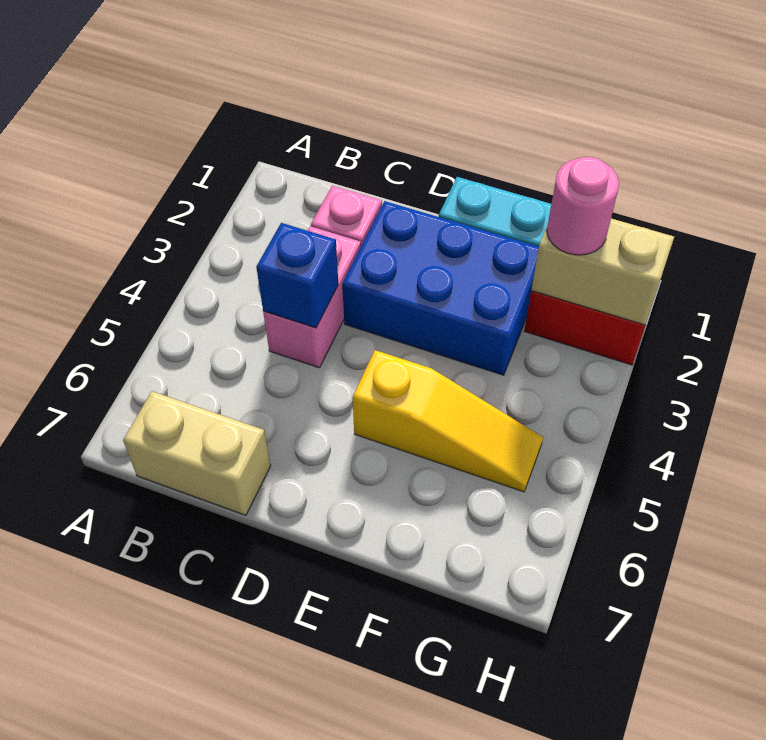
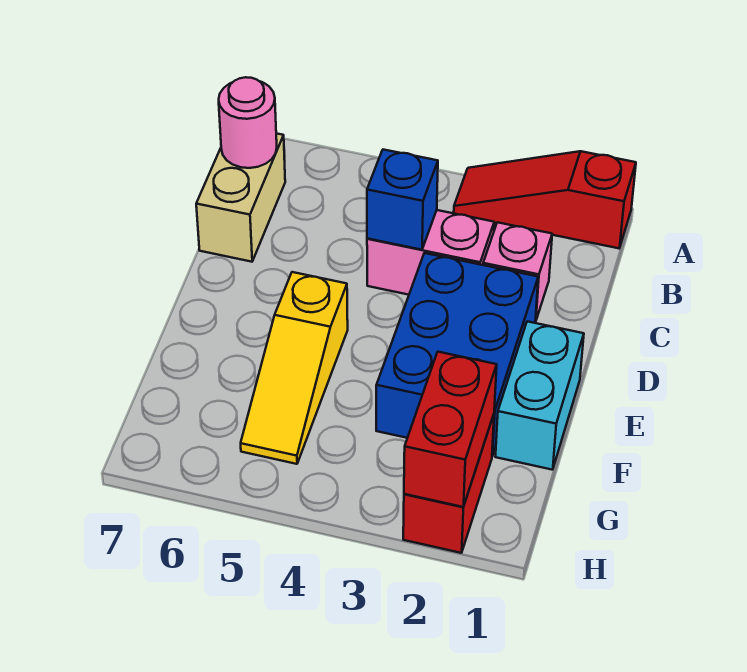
none -> red slope A1:A3 level 1 top 1
tan brick G2:H2 level 2 -> red brick G2:H2 level 2
pink round brick G2 level 3 -> pink round brick B7 level 2

